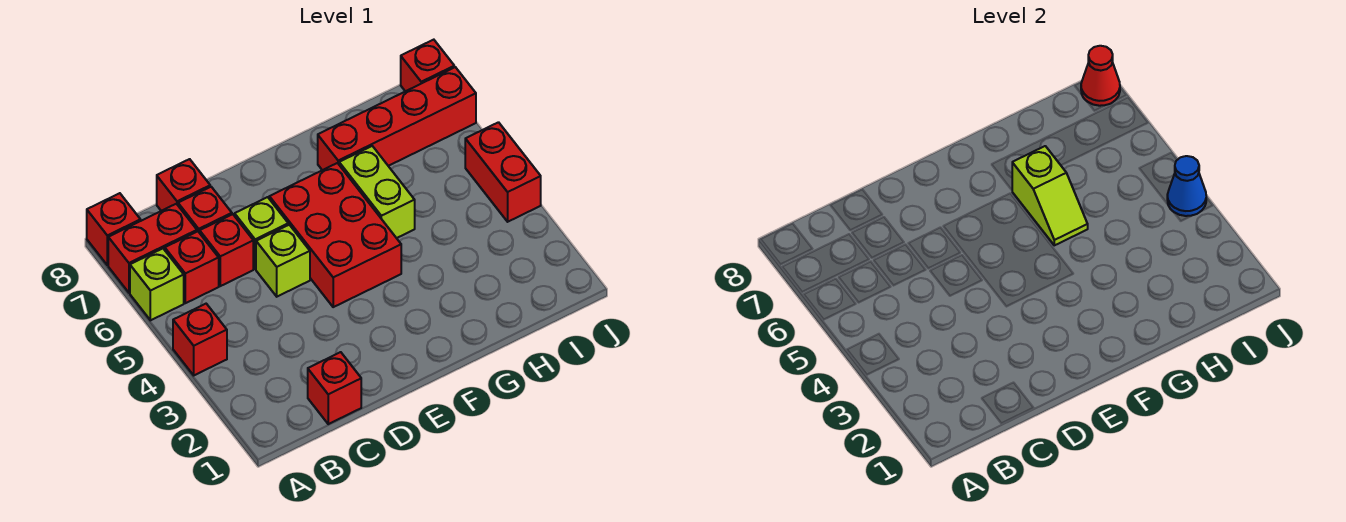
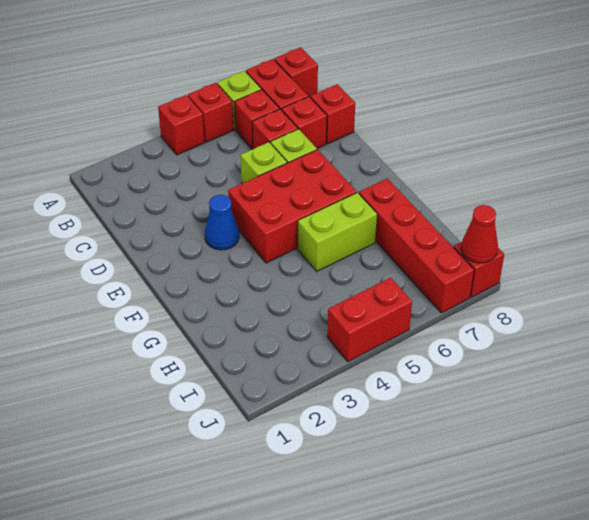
red brick C1 level 1 -> red brick A5 level 1
lime slope G5:G6 level 2 top 6 -> none
blue cone J4 level 2 -> blue cone E3 level 1

